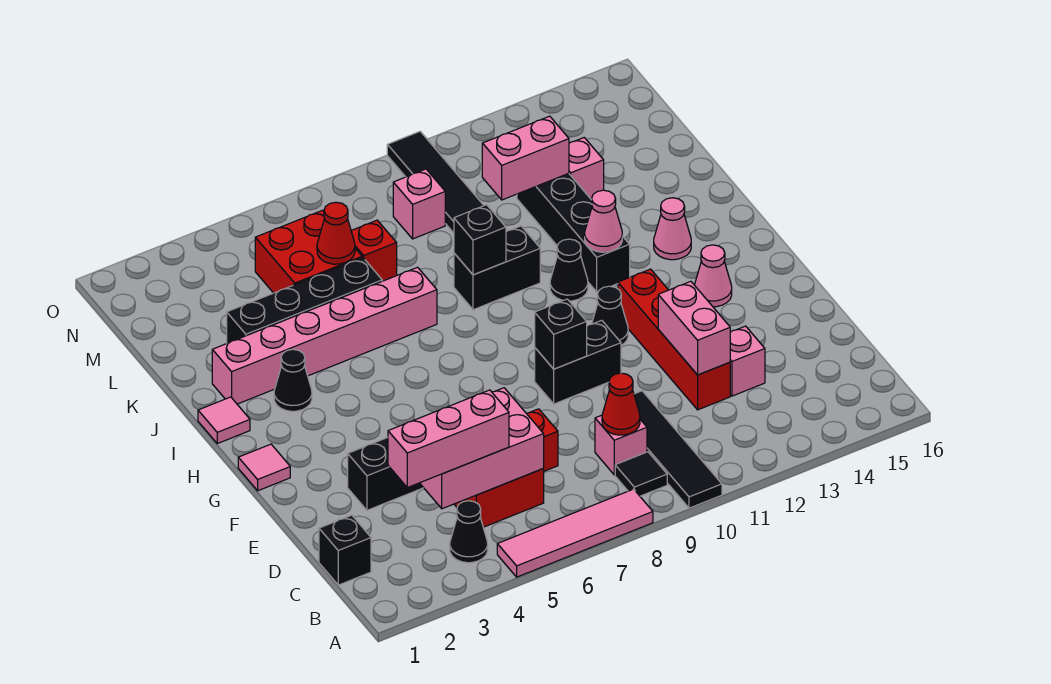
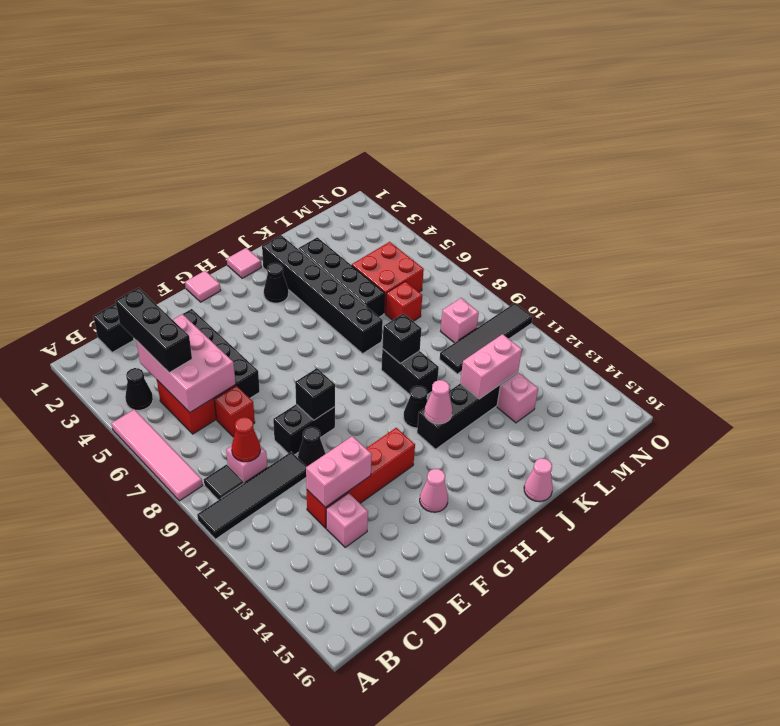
pink brick C3:C5 level 3 -> black brick C3:C5 level 3
black brick F9:F10 level 1 -> black brick E9:F9 level 1
black cone G11 level 1 -> black cone E10 level 1
pink cone I14 level 1 -> pink cone J16 level 1
pink brick J2:J7 level 1 -> black brick J2:J7 level 1
red cone L6 level 2 -> none
pink brick L11:L12 level 2 -> pink brick K12:L12 level 2

